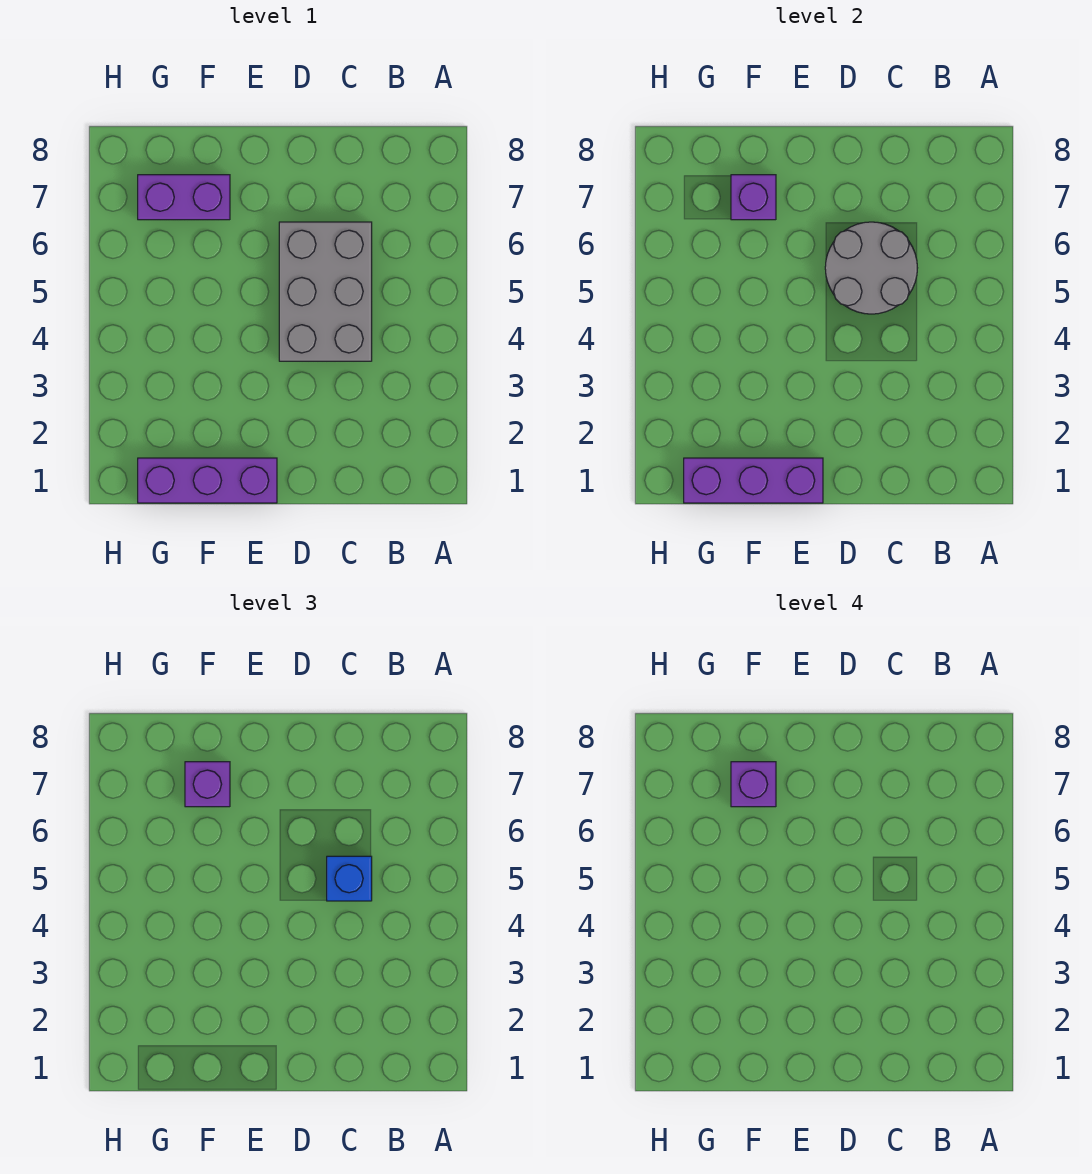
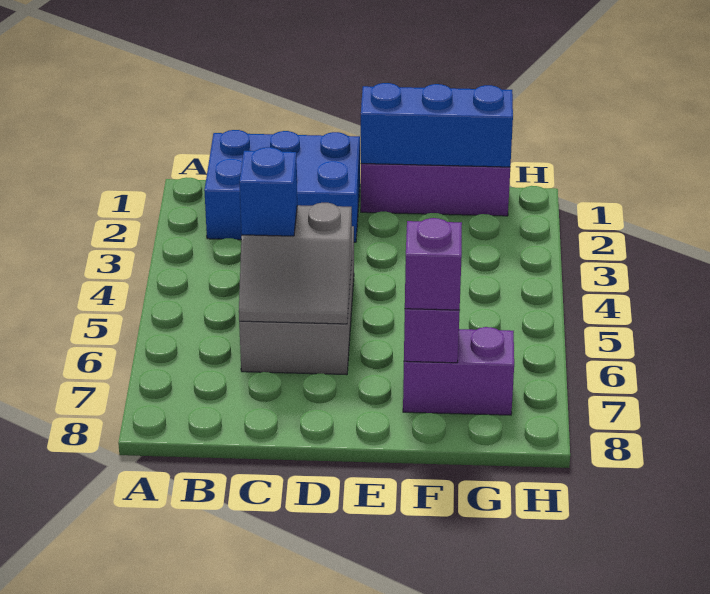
none -> blue brick B1:D2 level 1
grey round brick C5:D6 level 2 -> grey slope C5:D6 level 2 top 5
purple brick E1:G1 level 2 -> blue brick E1:G1 level 2
purple brick F7 level 4 -> none

